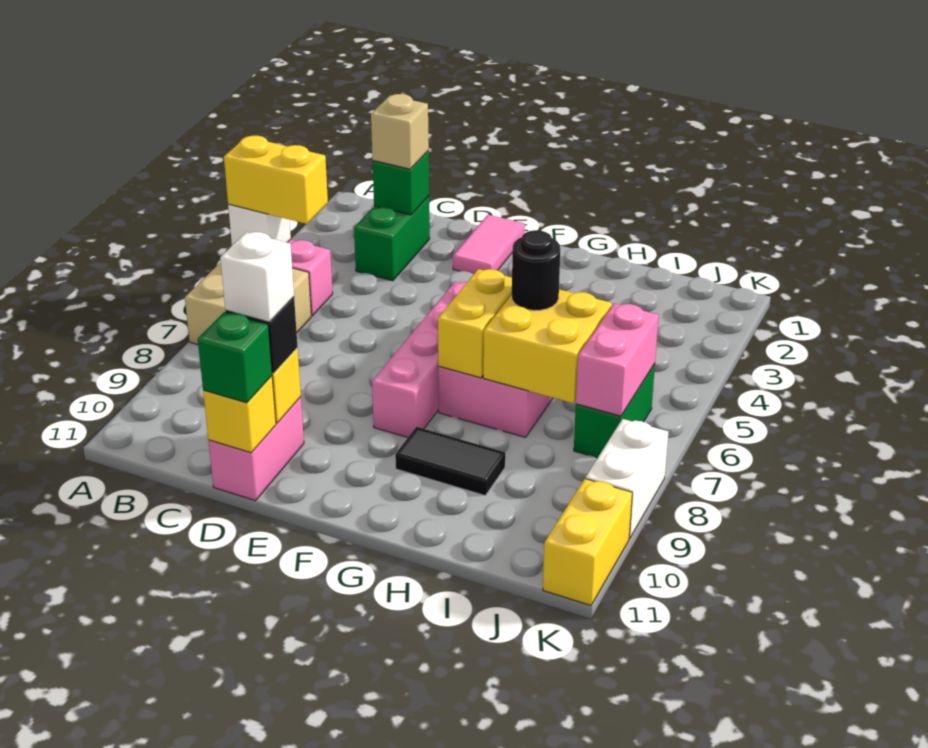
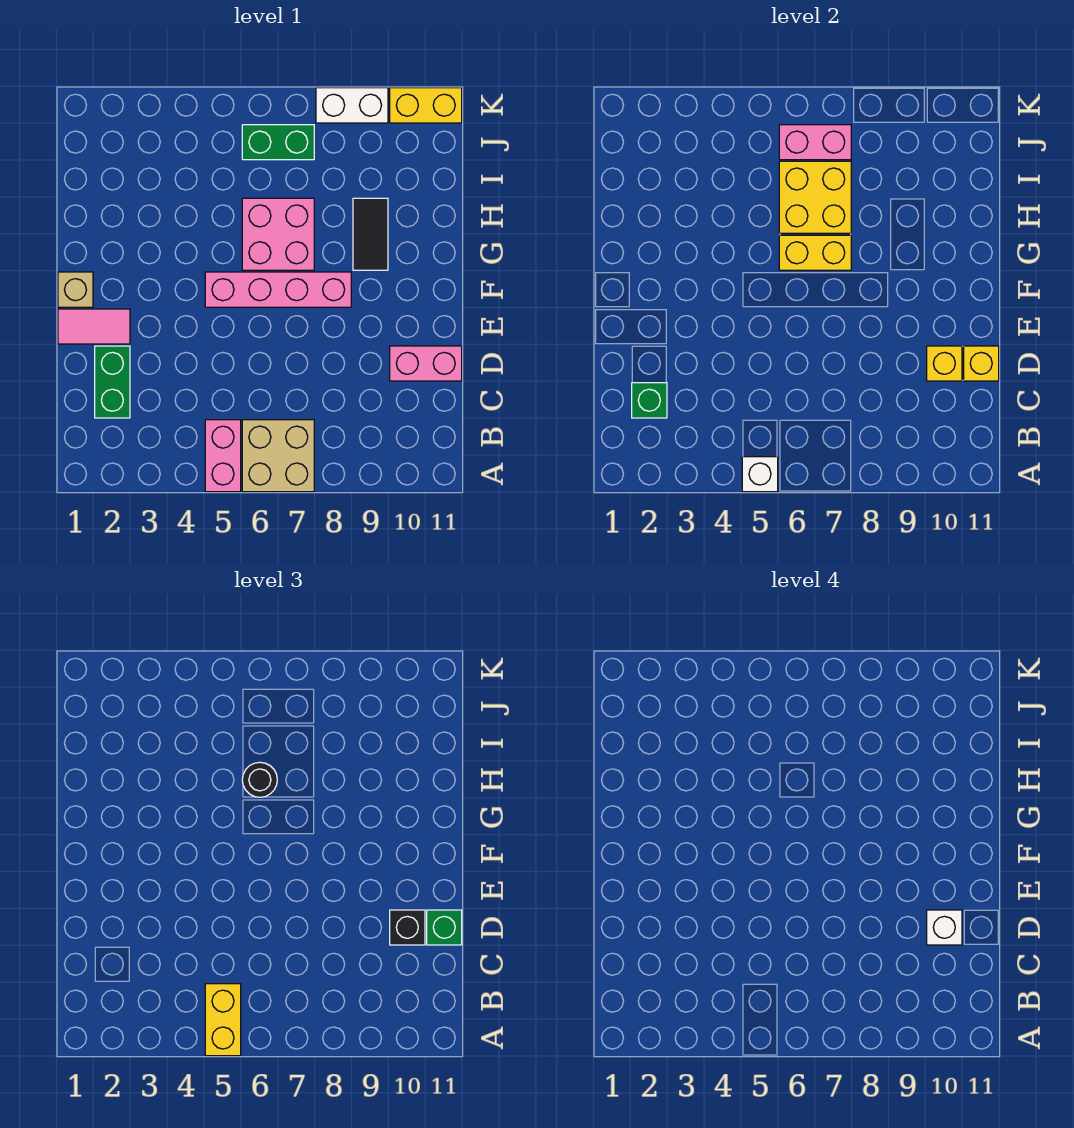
green brick C2:C3 level 1 -> green brick C2:D2 level 1
tan brick C2 level 3 -> tan brick F1 level 1

